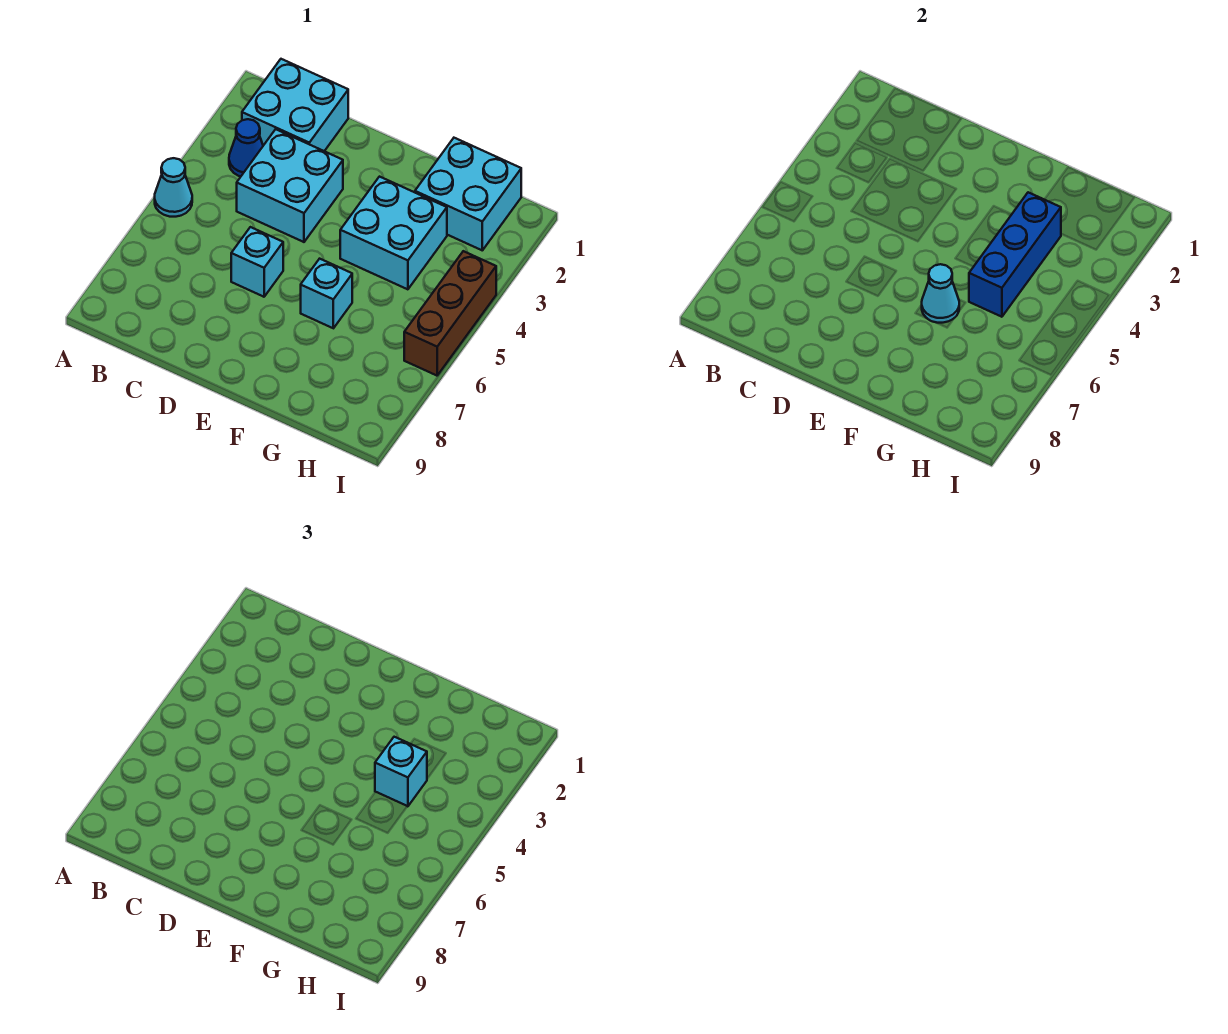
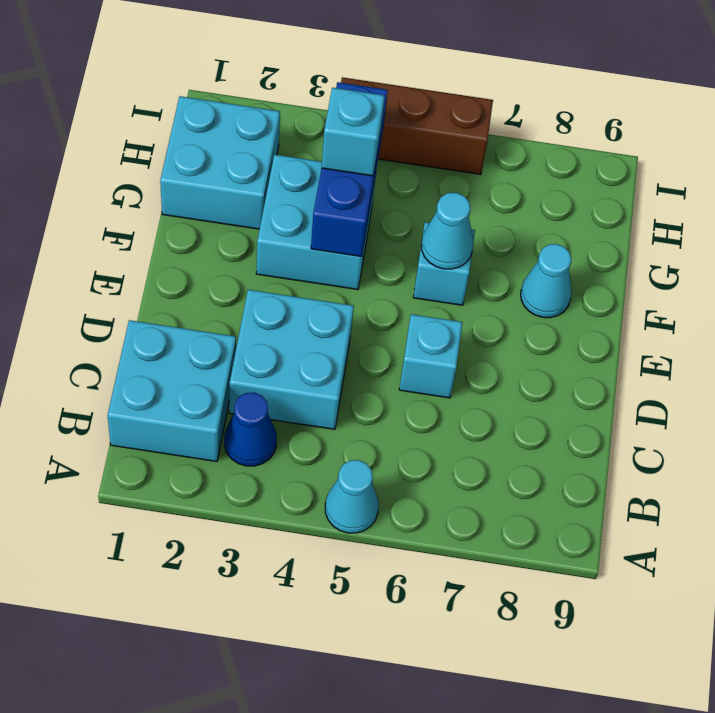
none -> cyan cone F8 level 1
blue brick G3:G5 level 2 -> blue brick F4:H4 level 2

